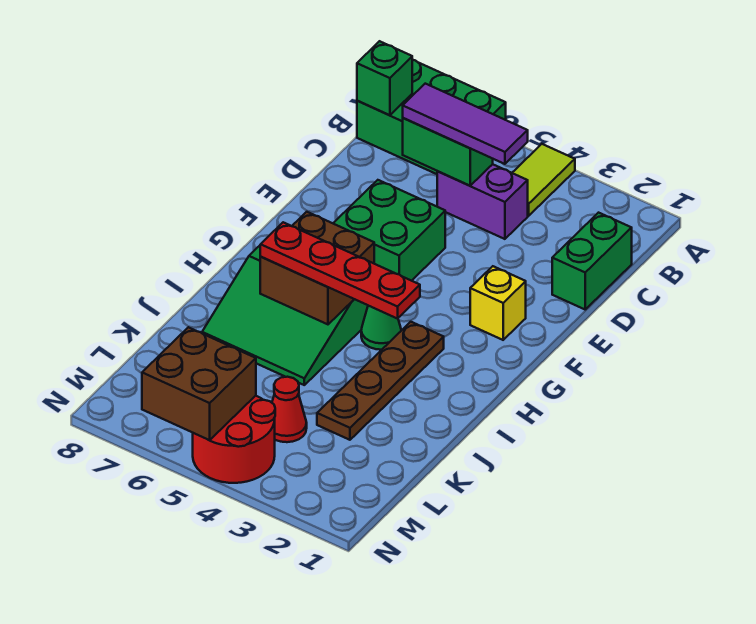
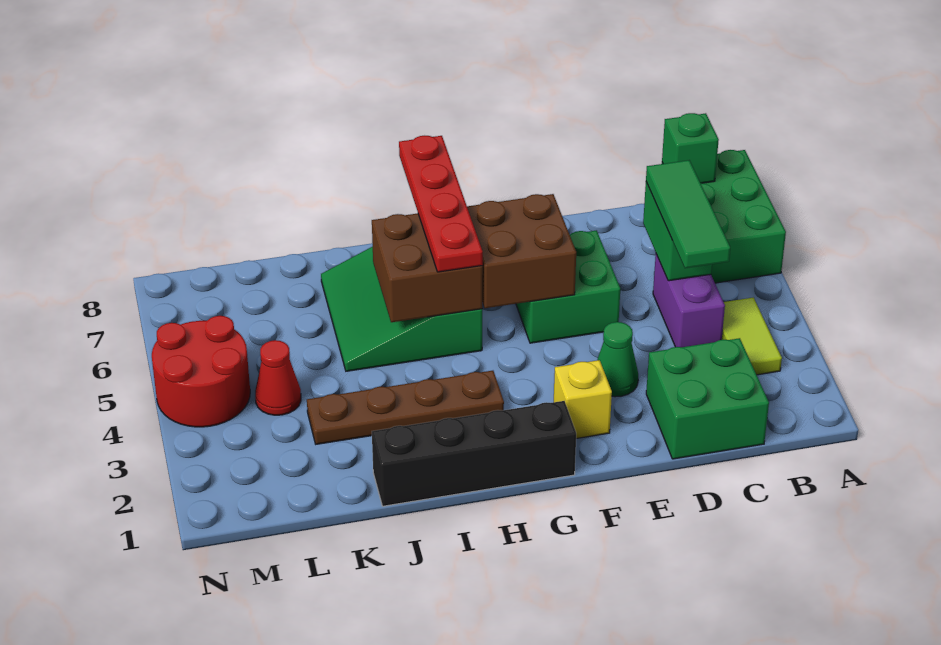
lime tile A4:B4 level 1 -> lime tile B3:B4 level 1
green brick C1:D1 level 1 -> green brick C1:D2 level 1
purple tile C4:C6 level 3 -> green tile C4:C6 level 3
none -> black brick G1:J1 level 1
green cone H4 level 1 -> green cone E3 level 1
red plate I3:I6 level 3 -> red plate H5:H8 level 3
brown brick M5:N6 level 2 -> brown brick F5:G6 level 2

